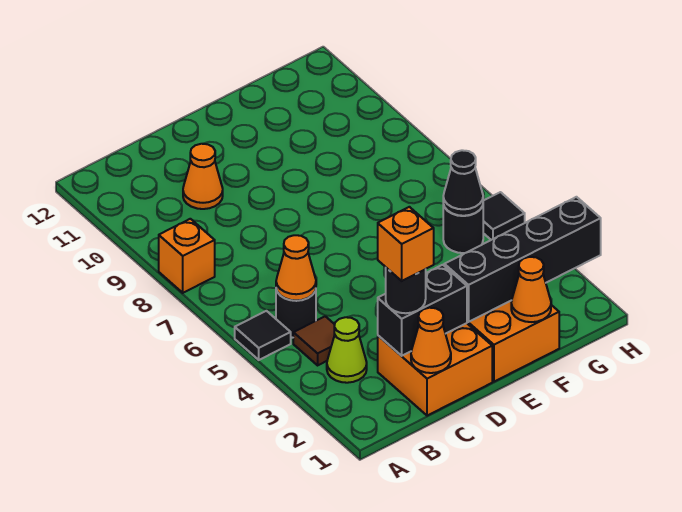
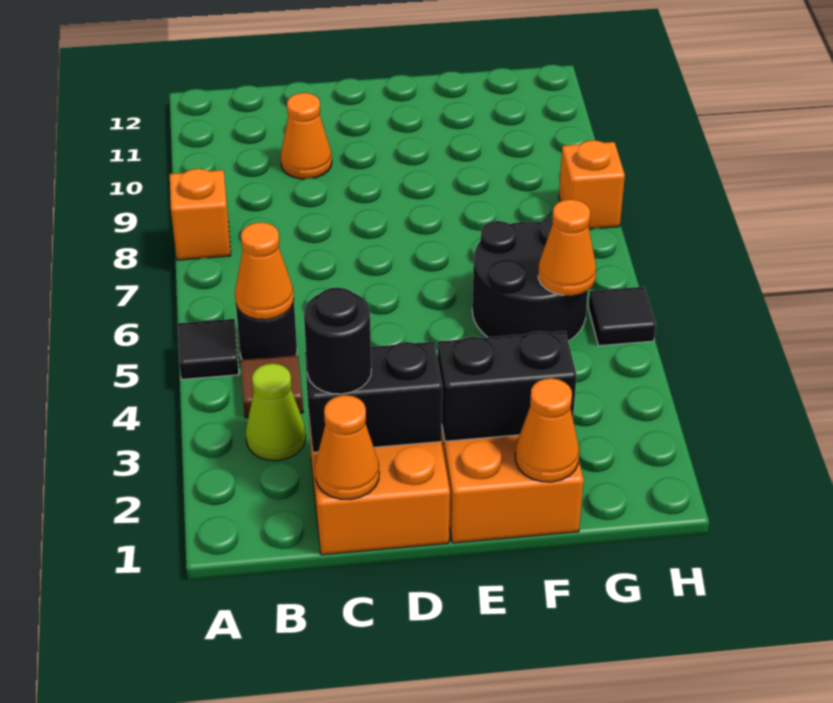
orange brick C2 level 4 -> orange brick H8 level 1
black brick E2:H2 level 2 -> black brick E2:F2 level 2
black round brick G5 level 1 -> black round brick F5:G6 level 1
black cone G5 level 2 -> orange cone G5 level 2

